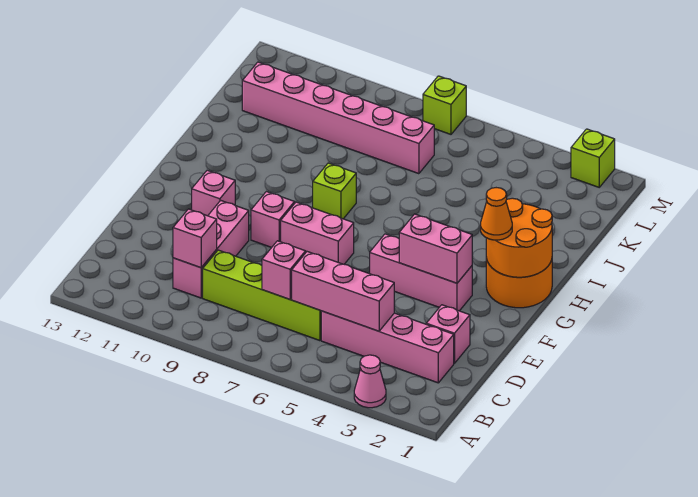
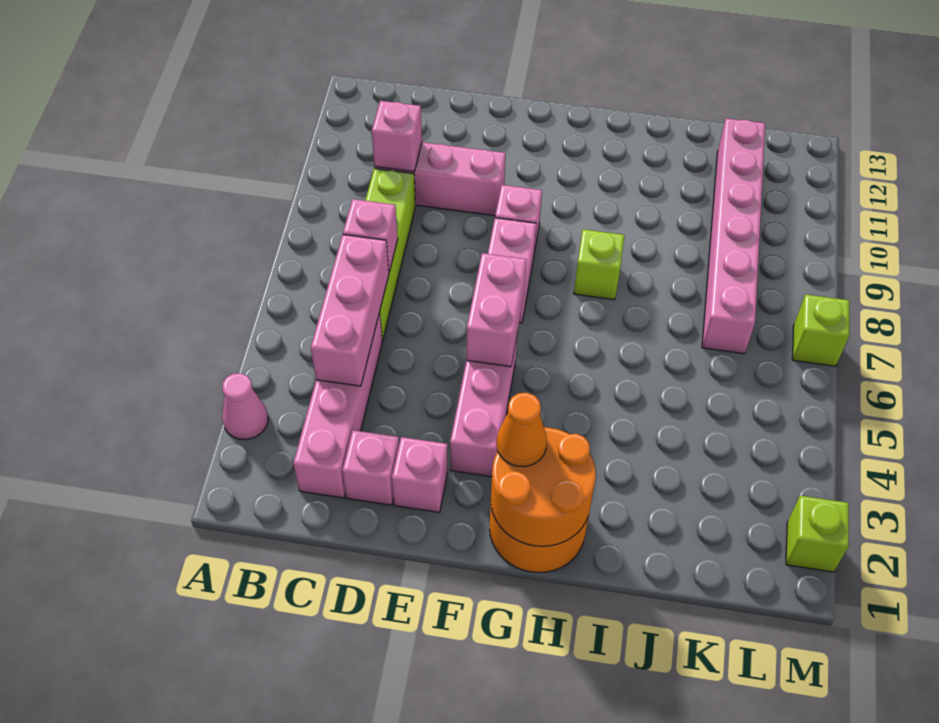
pink brick F3:F4 level 2 -> pink brick F5:F6 level 2
pink brick F11 level 1 -> pink brick E2 level 1

